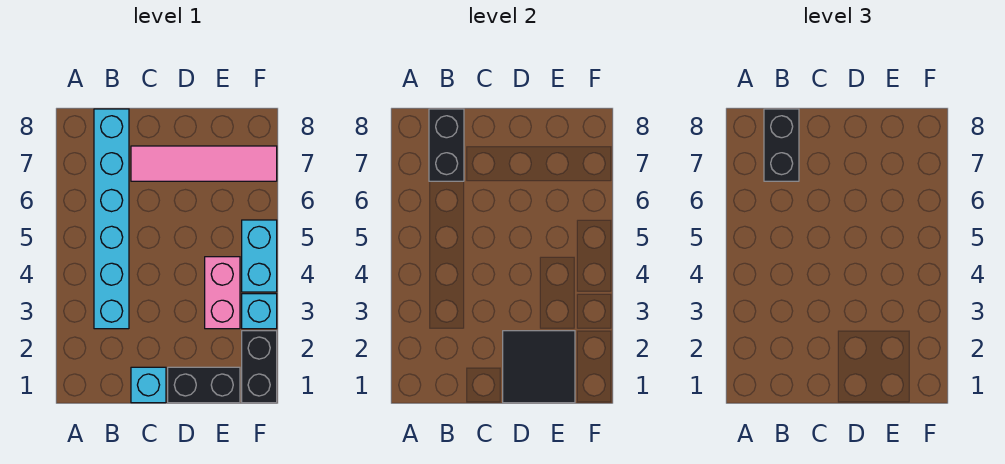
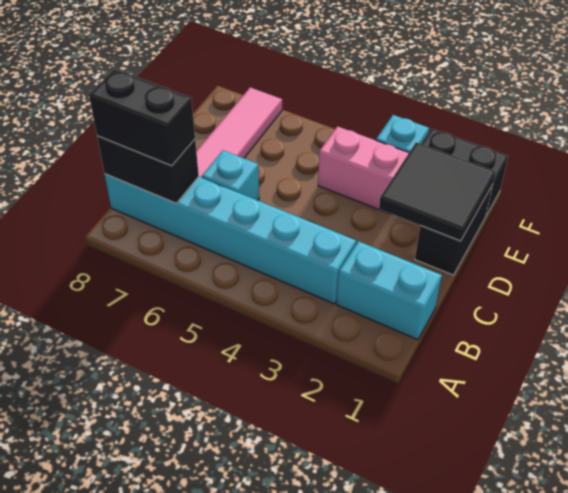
cyan brick C1 level 1 -> cyan brick C6 level 1
cyan brick F4:F5 level 1 -> cyan brick B1:B2 level 1

